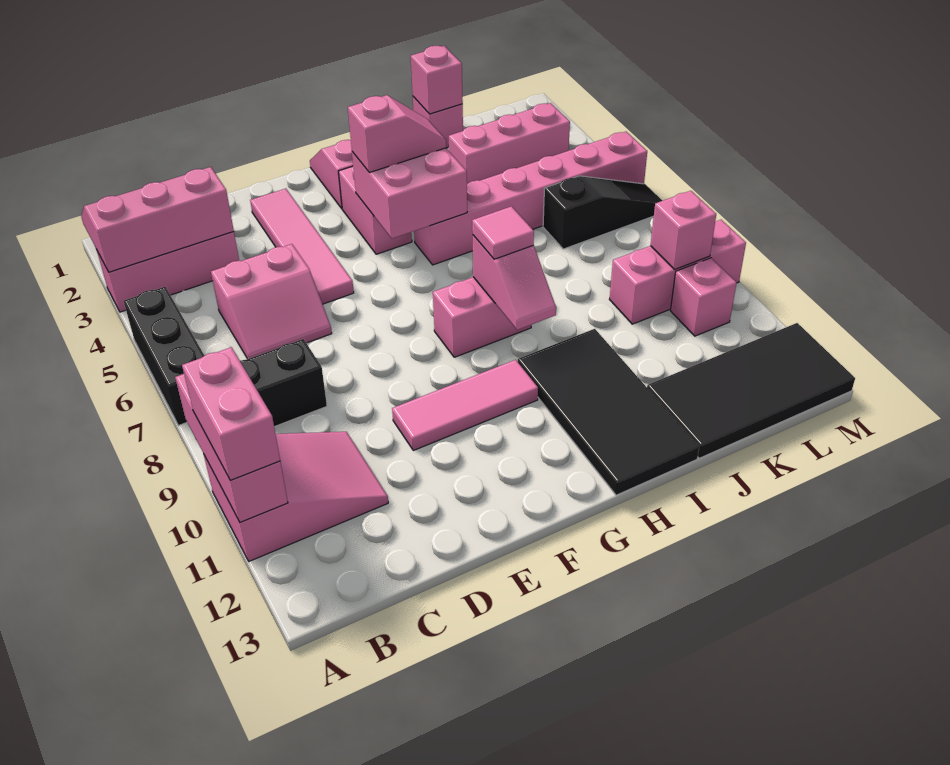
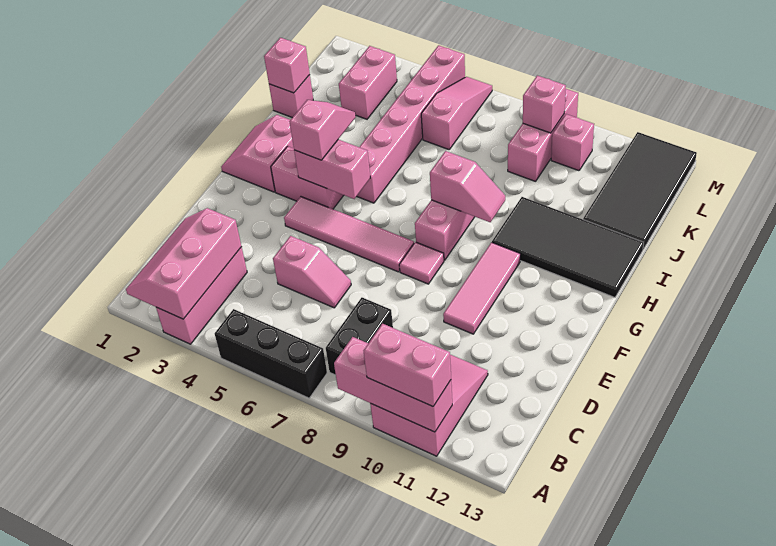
pink slope C5:D6 level 1 top 5 -> pink slope D5:D6 level 1 top 5
pink tile E2:E5 level 1 -> pink tile F4:F7 level 1
pink brick G4:H5 level 2 -> pink brick G4:G5 level 2
pink tile H8 level 3 -> pink tile F8 level 1
pink brick J3:L3 level 1 -> pink brick K3:L3 level 1
black slope K6:M6 level 1 top K -> pink slope K6:M6 level 1 top K

